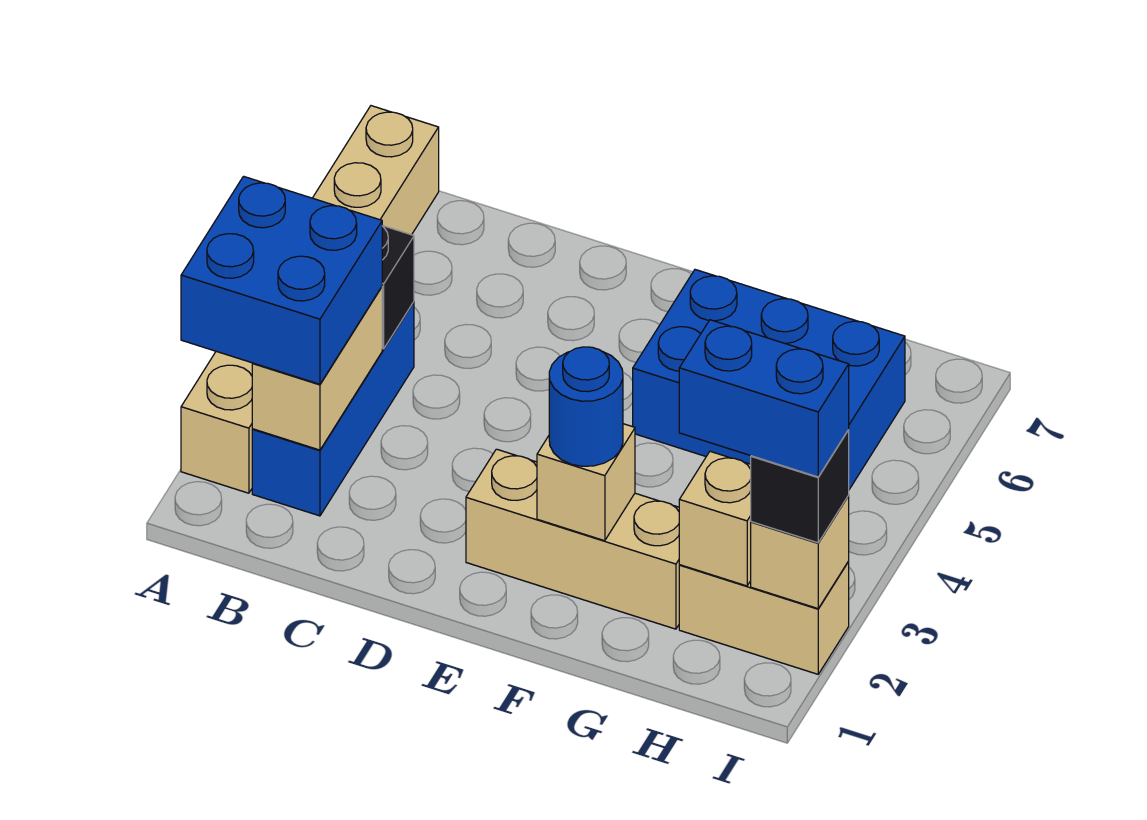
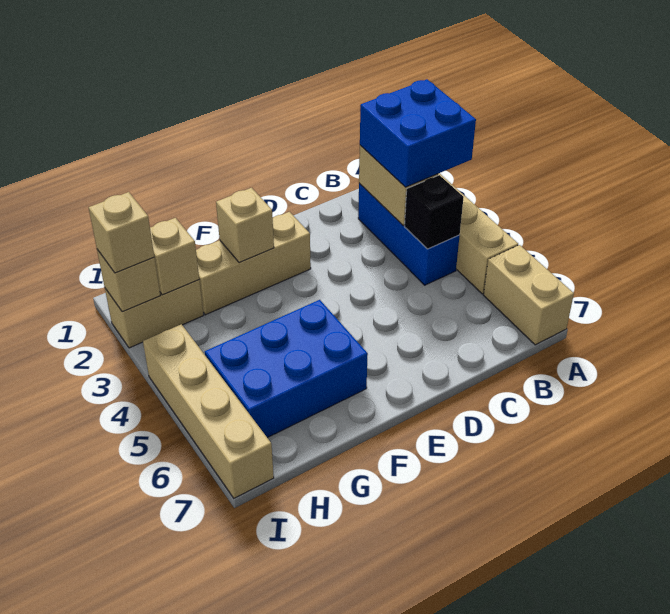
blue round brick F2 level 3 -> none
blue brick H2:I2 level 4 -> none
black brick I2 level 3 -> tan brick I2 level 3
none -> tan brick I4:I7 level 1

